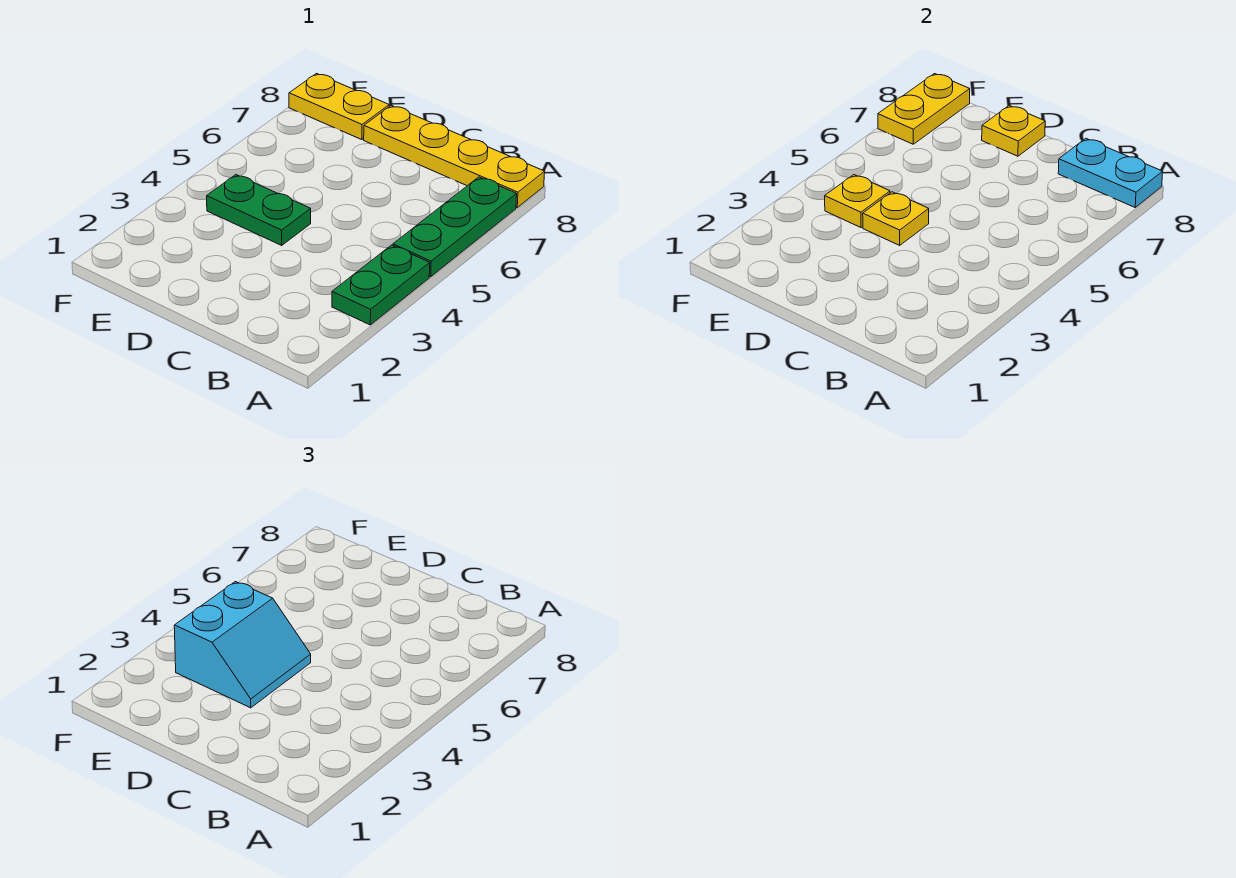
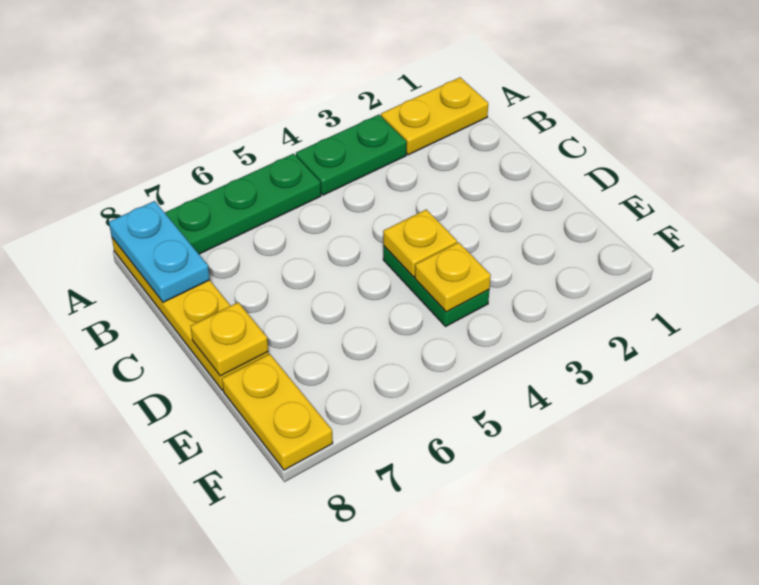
cyan slope D3:E4 level 3 top E -> none
yellow plate F7:F8 level 2 -> yellow plate A1:A2 level 1

